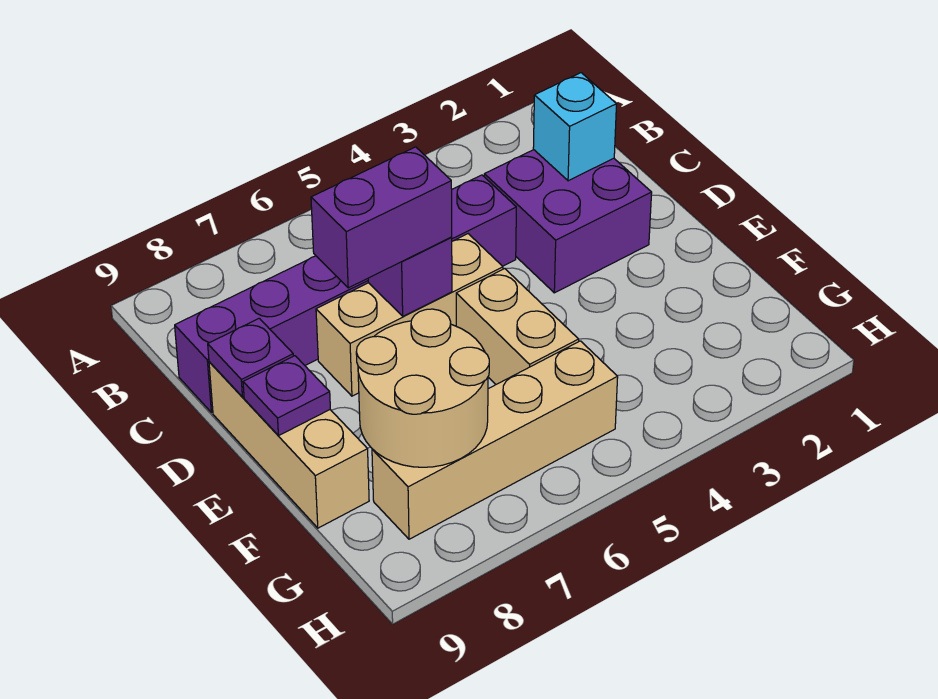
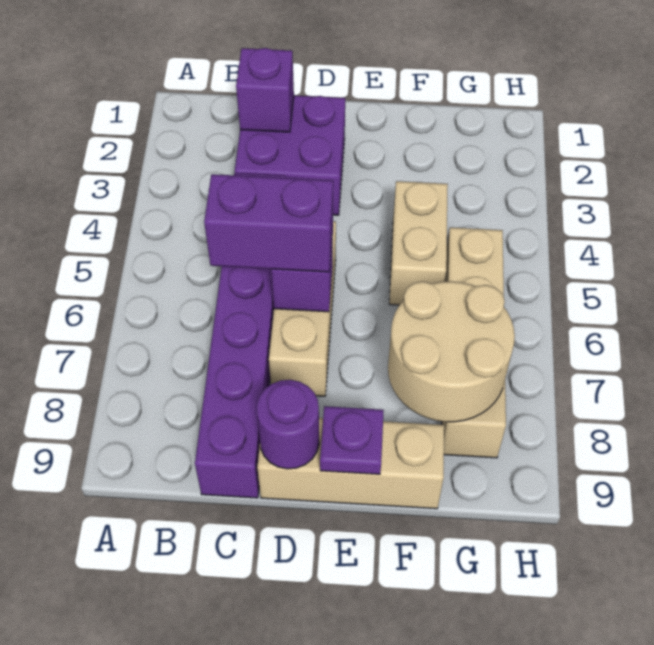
cyan brick C2 level 2 -> purple brick C2 level 2
purple brick D6:D7 level 3 -> purple brick C6:D6 level 3
purple plate D9 level 2 -> purple round brick D9 level 2
tan brick E5:F5 level 1 -> tan brick F4:F5 level 1

